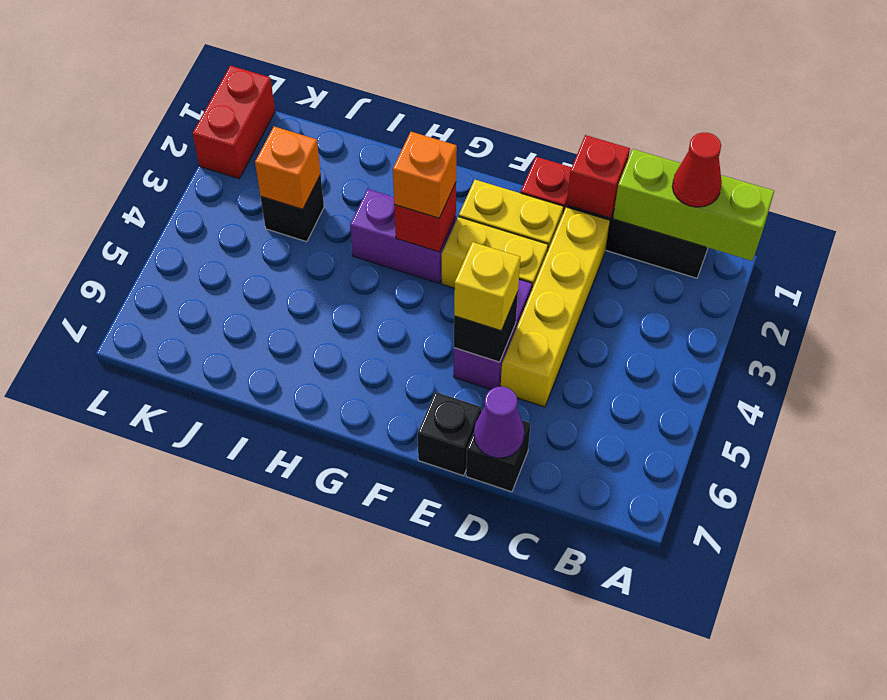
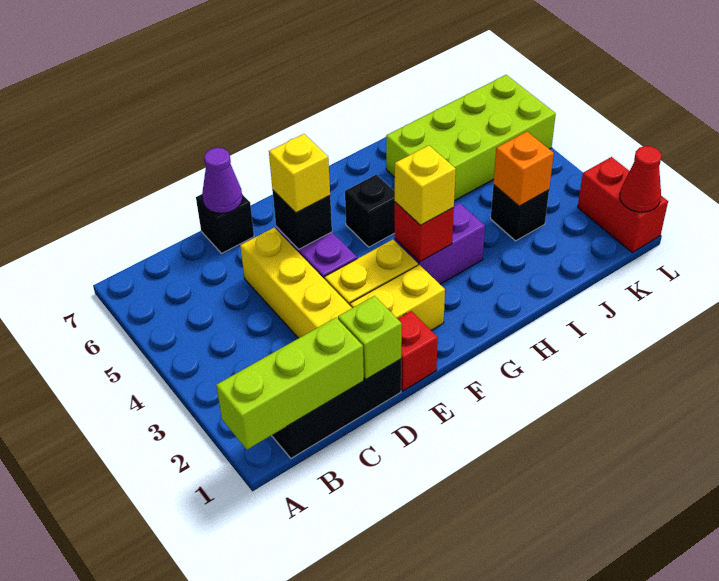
red cone B1 level 3 -> red cone L1 level 2
red brick D1 level 2 -> lime brick D1 level 2
black brick E7 level 1 -> black brick G5 level 1
orange brick G3 level 3 -> yellow brick G3 level 3
none -> lime brick I5:L6 level 1

